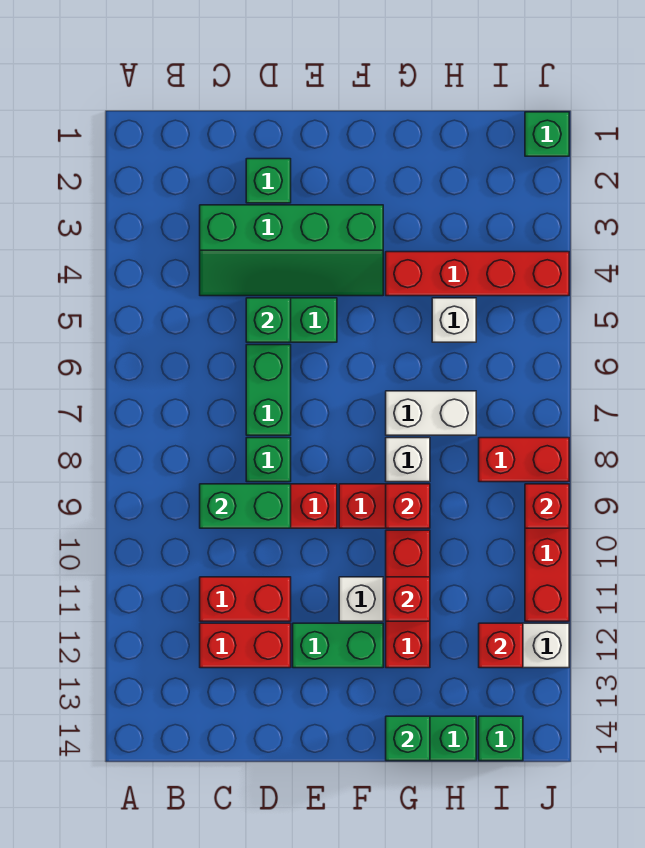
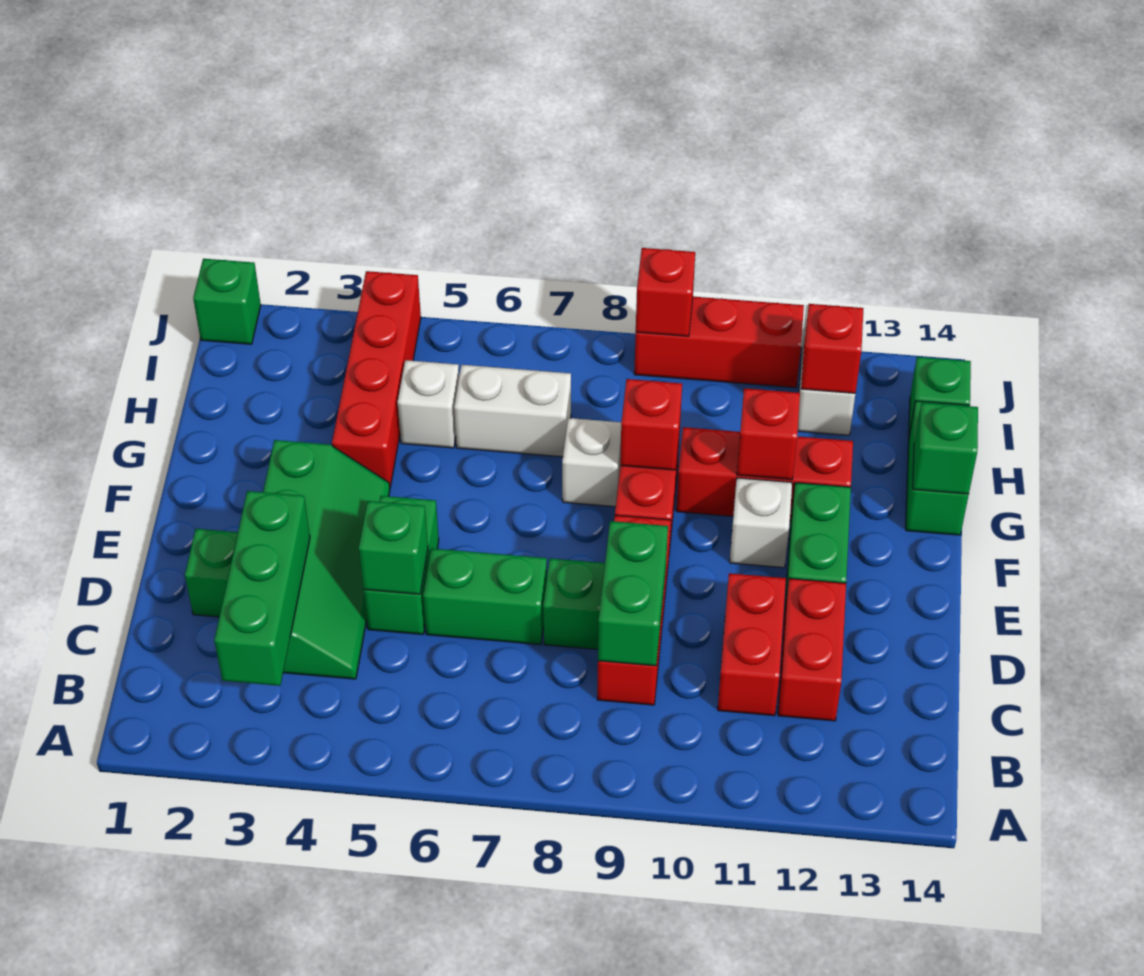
none -> green brick B3:D3 level 2
white brick G7:H7 level 1 -> white brick H6:H7 level 1
red brick I8:J8 level 1 -> none

